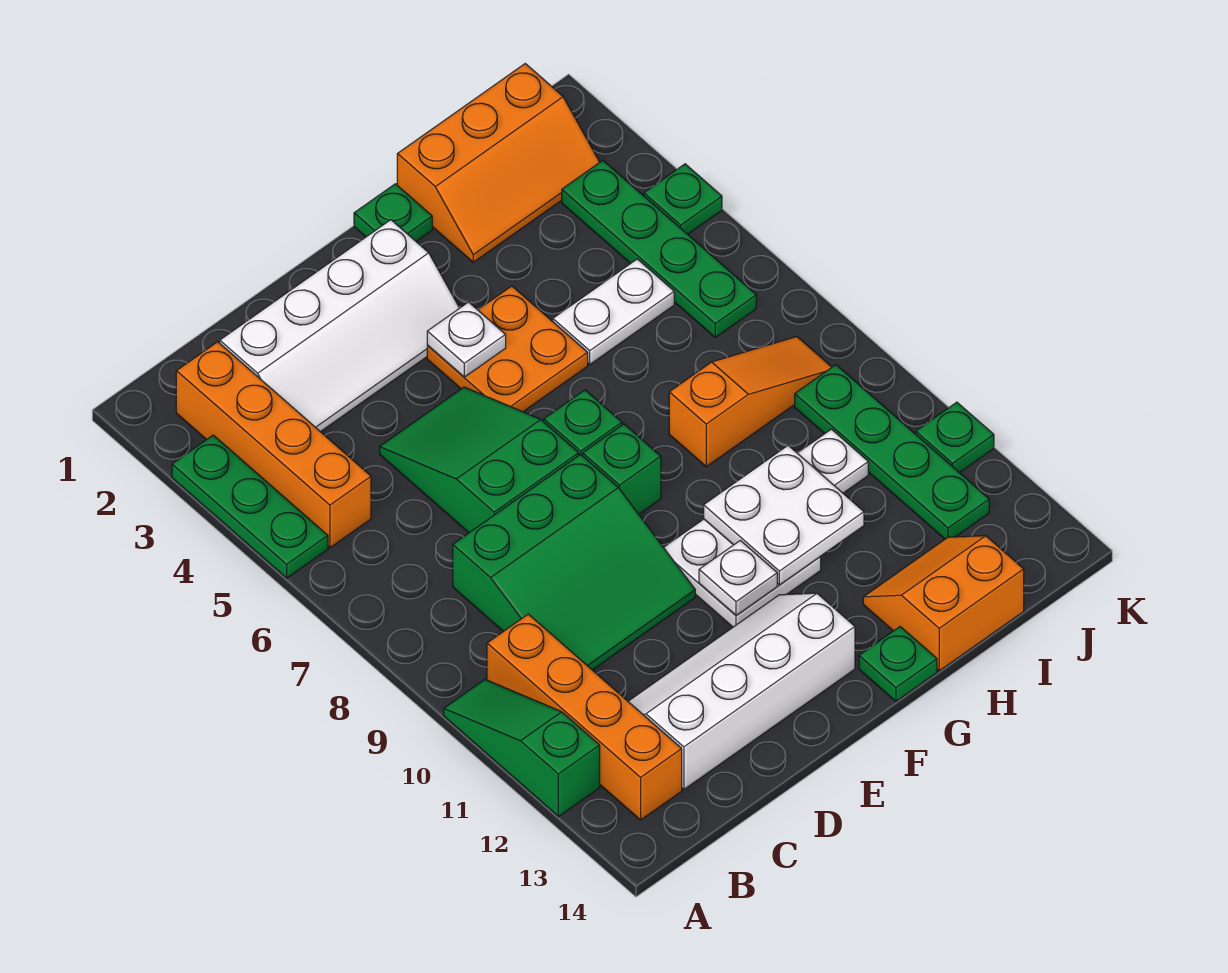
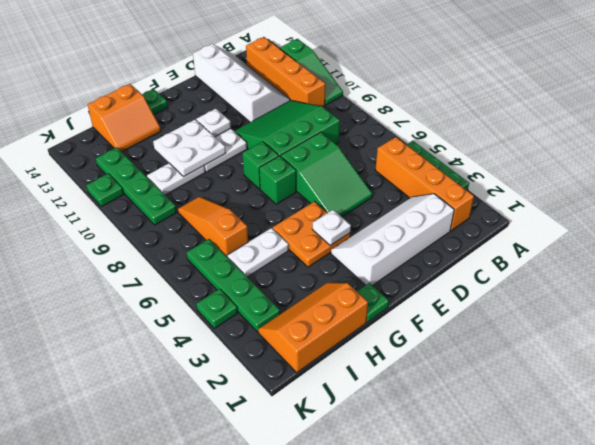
white slope C12:F13 level 1 top 13 -> white slope C11:D14 level 1 top D
orange slope H8:J8 level 1 top H -> orange slope I6:I8 level 1 top 6

